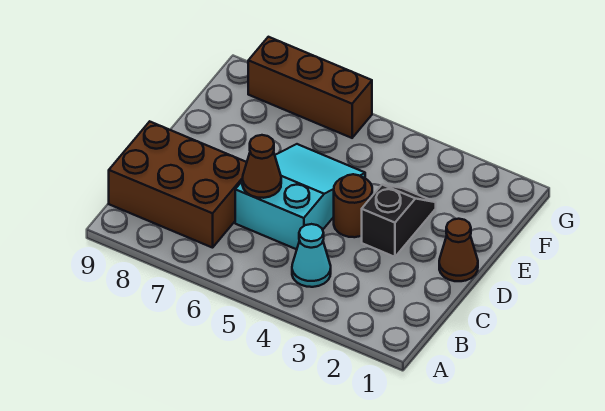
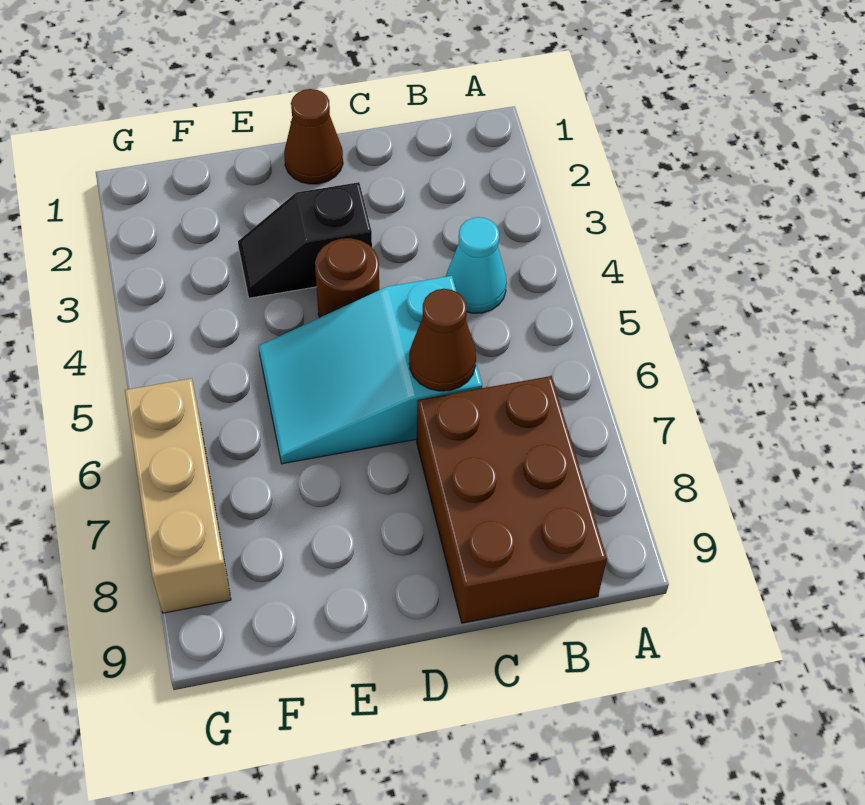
brown brick G6:G8 level 1 -> tan brick G6:G8 level 1

